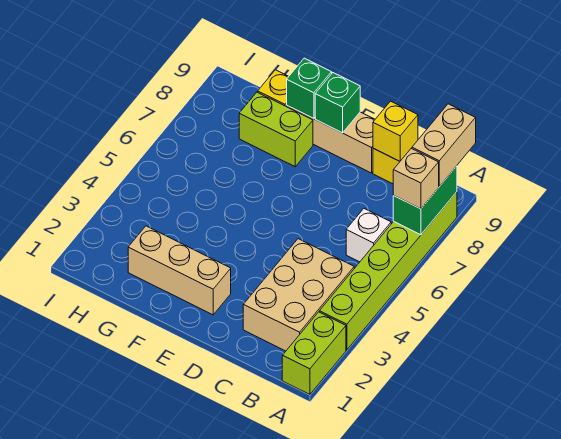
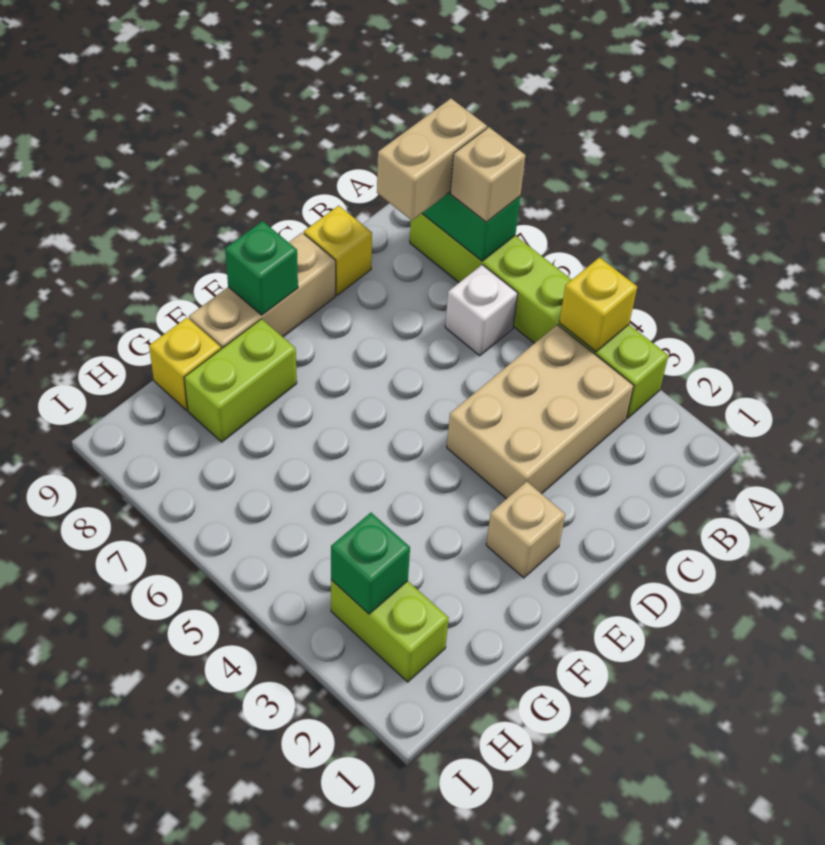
lime brick A1:A2 level 1 -> lime brick H2:H3 level 1
tan brick A8:A9 level 3 -> tan brick A8:B8 level 3
tan brick B2:C4 level 1 -> tan brick B3:D4 level 1
yellow brick C9 level 2 -> yellow brick A4 level 2
tan brick E2:G2 level 1 -> tan brick E2 level 1
green brick F9 level 2 -> green brick H3 level 2

